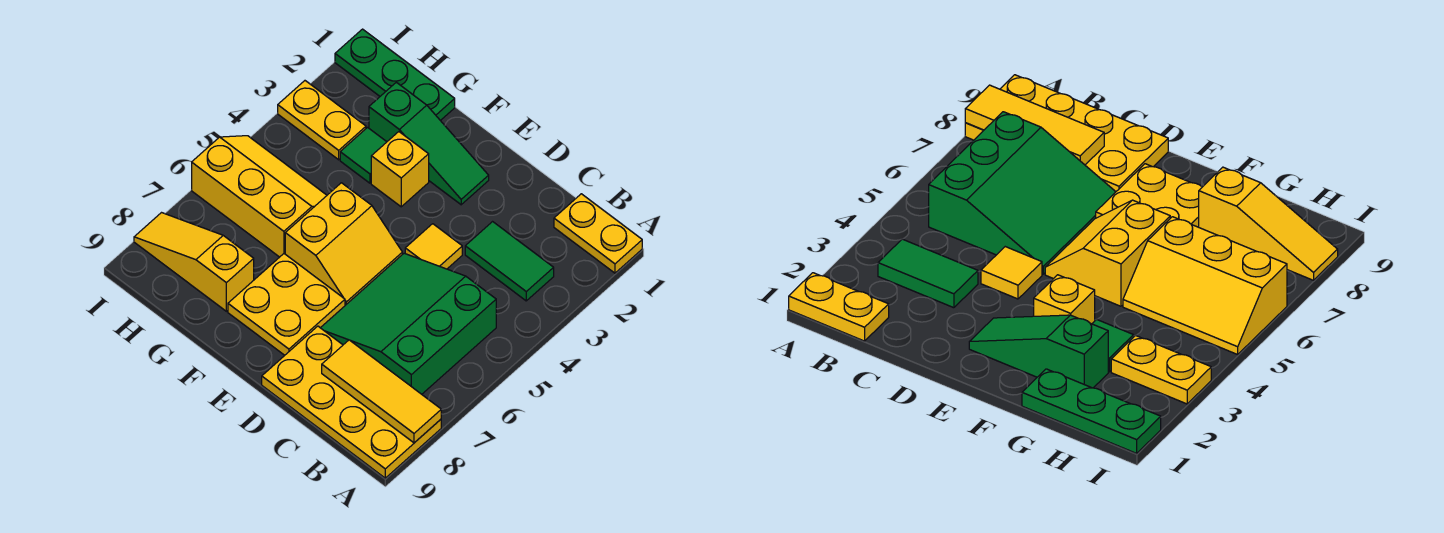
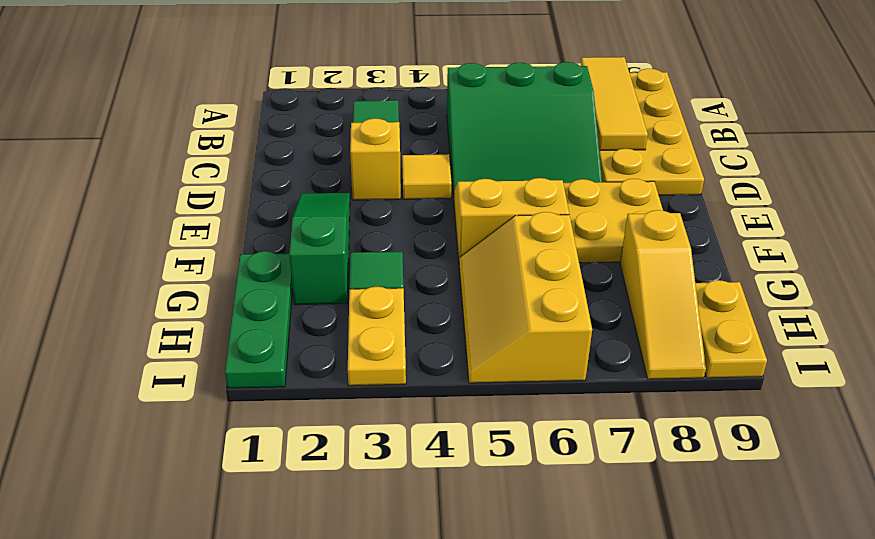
yellow plate A1:B1 level 1 -> yellow plate H9:I9 level 1
yellow brick F3 level 1 -> yellow brick D3 level 1

